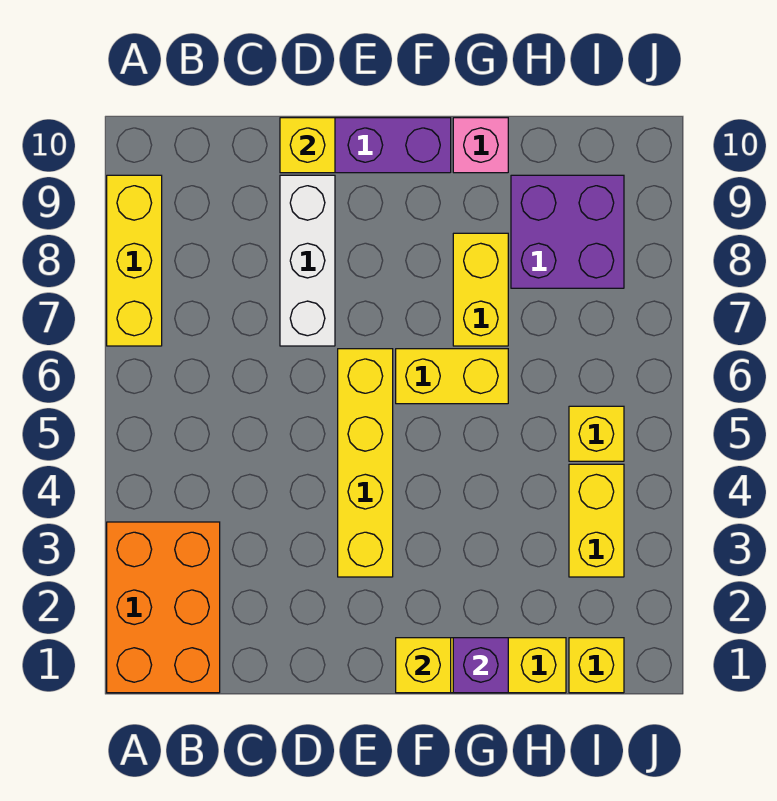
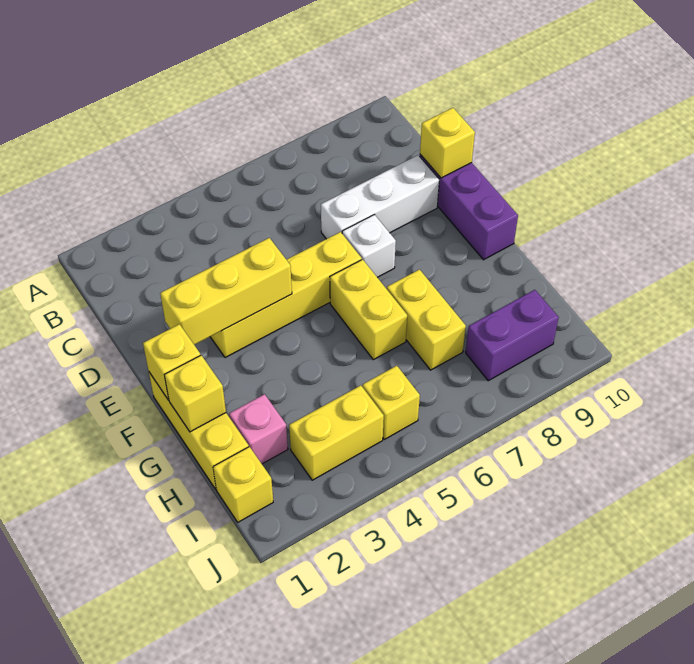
orange brick A1:B3 level 1 -> none
yellow brick A7:A9 level 1 -> yellow brick E2:E4 level 2
none -> white brick E7 level 1
purple brick G1 level 2 -> yellow brick G1 level 2
yellow brick G7:G8 level 1 -> yellow brick G7:H7 level 1
pink brick G10 level 1 -> pink brick H2 level 1
purple brick H8:I9 level 1 -> purple brick I8:I9 level 1

